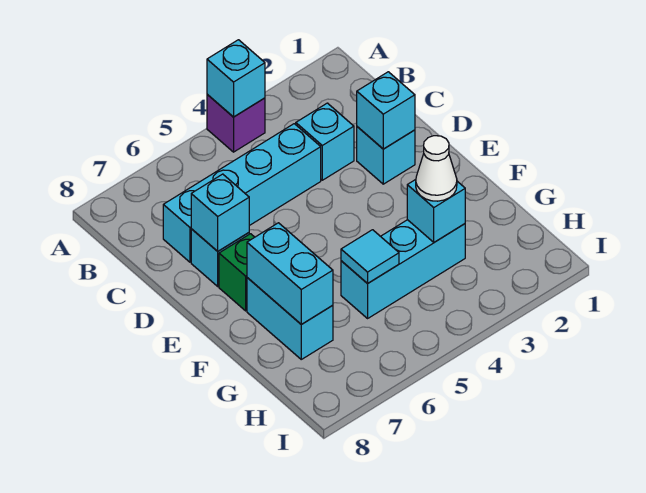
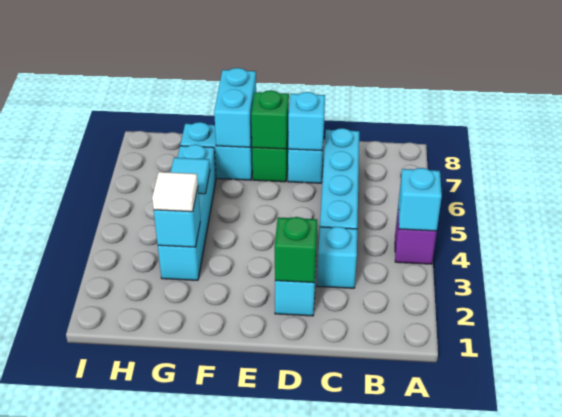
cyan brick D2 level 2 -> green brick D2 level 2
none -> green brick E7 level 2
cyan brick F7:G7 level 2 -> cyan brick F7:F8 level 2
cyan brick G3:G5 level 1 -> cyan brick G3:G6 level 1
white cone G3 level 3 -> white tile G3 level 3

